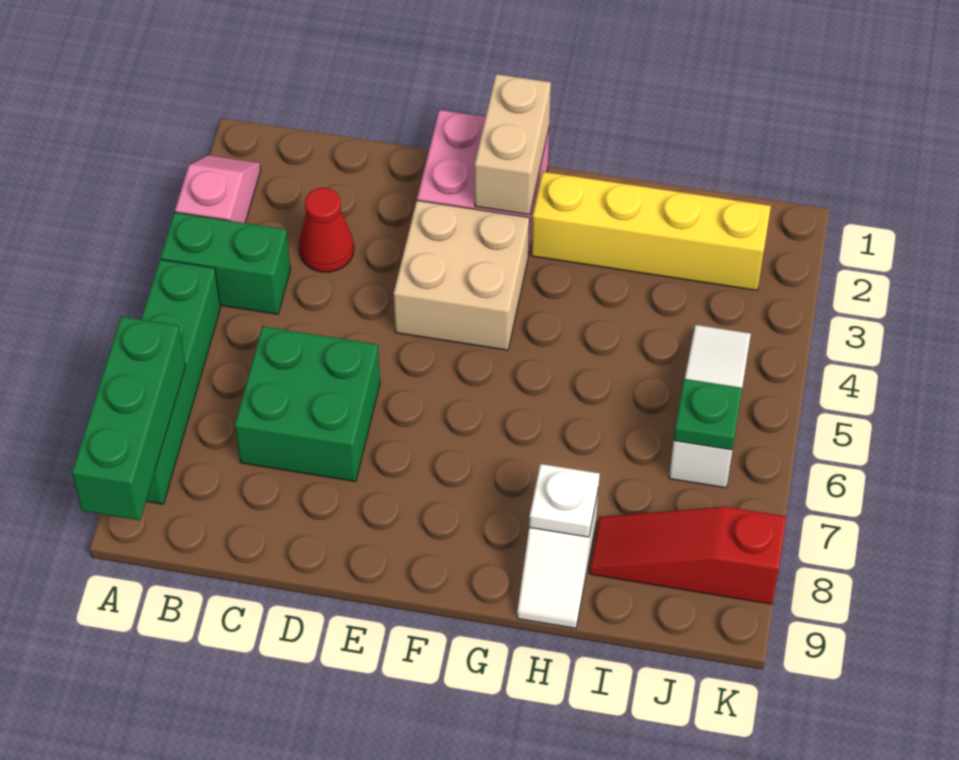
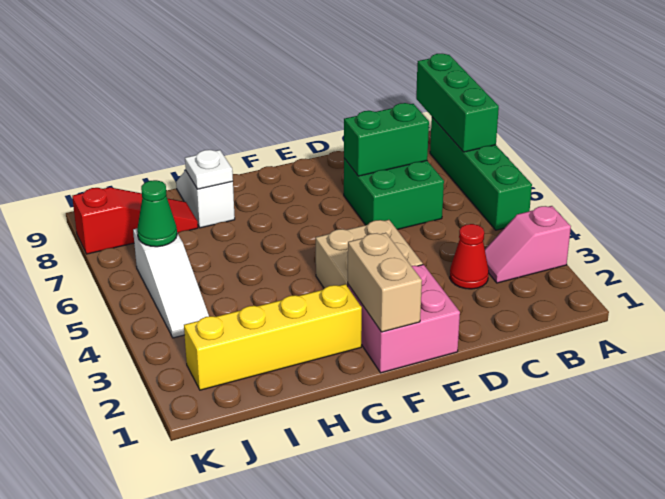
pink slope A2:A3 level 1 top 3 -> pink slope A3:B3 level 1 top A
green brick A4:B4 level 1 -> green brick C7:D7 level 2
green plate J6 level 2 -> green cone J6 level 2

